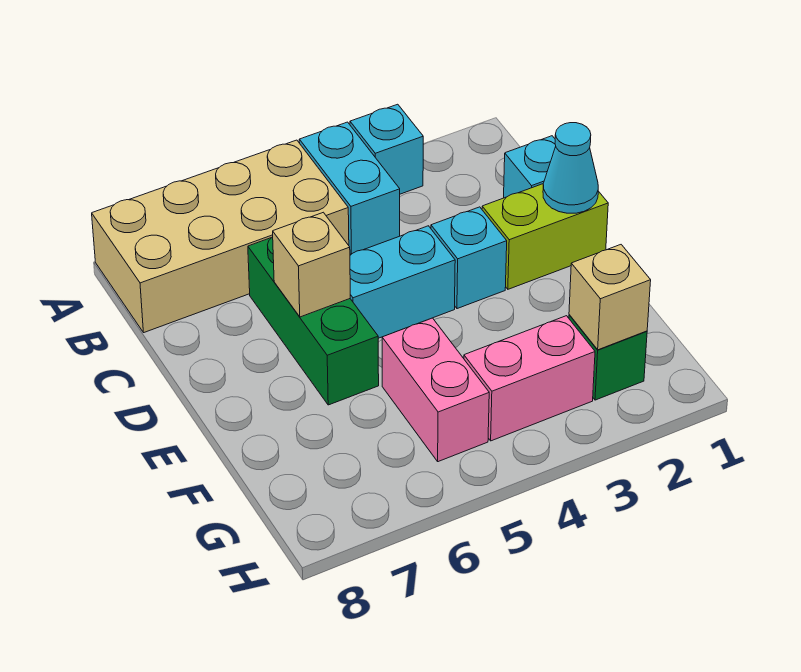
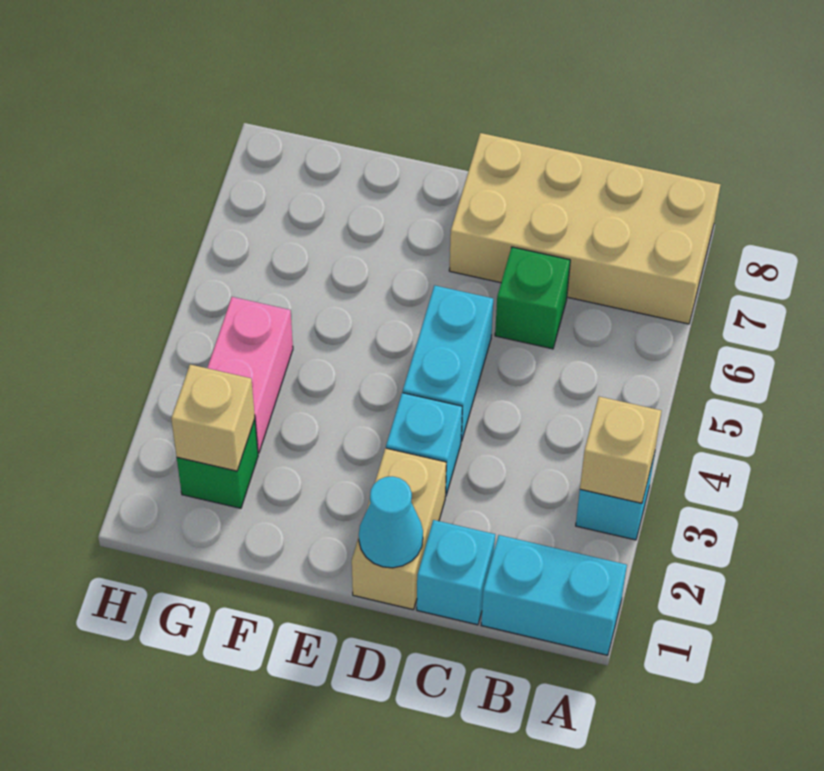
cyan brick A4:B4 level 1 -> cyan brick A1:B1 level 1
tan brick A5:B8 level 1 -> tan brick A7:D8 level 1
green brick C6:E6 level 1 -> green brick C6 level 1
lime brick D1:D2 level 1 -> tan brick D1:D2 level 1
tan brick D6 level 2 -> tan brick A3 level 2
pink brick F5:G5 level 1 -> none

